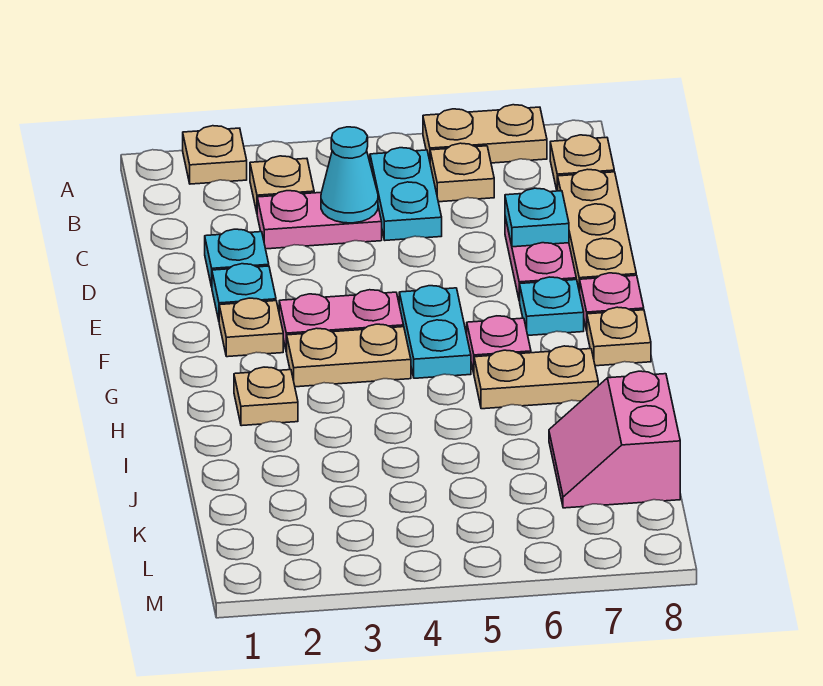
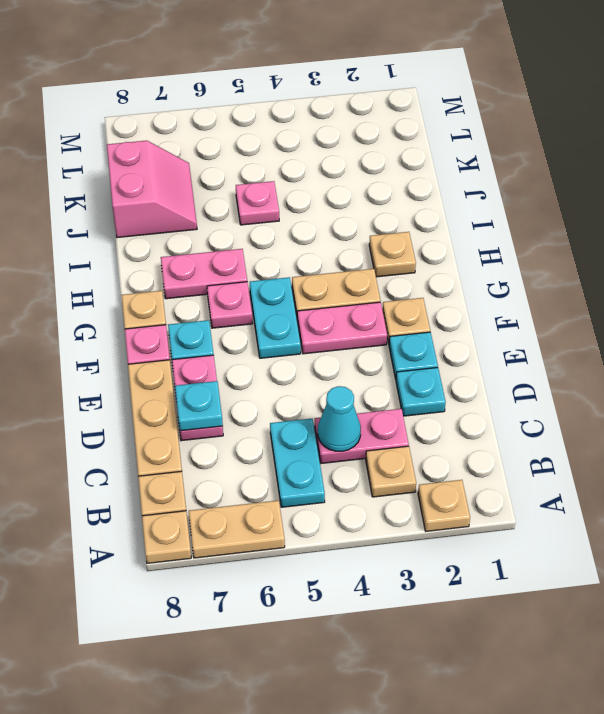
tan plate B6 level 1 -> tan plate A8 level 1
tan plate H6:H7 level 1 -> pink plate H6:H7 level 1
none -> pink plate J5 level 1

